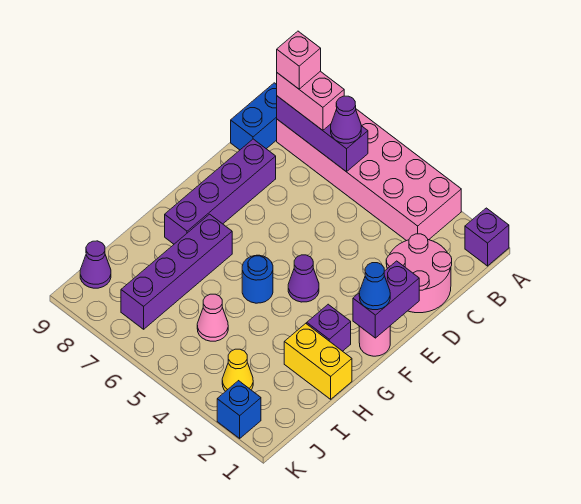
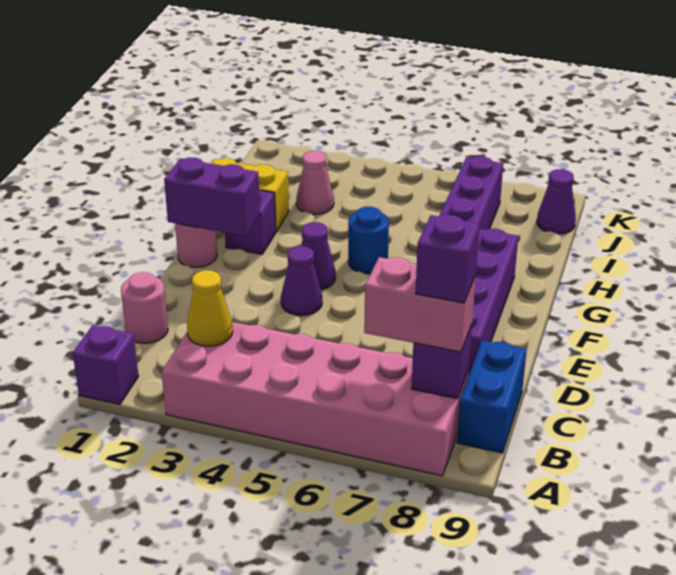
purple brick B6:B8 level 2 -> purple brick B8 level 2
purple cone B6 level 3 -> purple cone E4 level 1
pink brick B8 level 4 -> purple brick B8 level 4
pink round brick C1:D2 level 1 -> pink round brick C1 level 1
purple brick E1:F1 level 2 -> purple brick F1:F2 level 2
blue cone F1 level 3 -> none
pink cone I5 level 1 -> pink cone I3 level 1
yellow cone J3 level 1 -> yellow cone B3 level 2
blue brick K2 level 1 -> none

